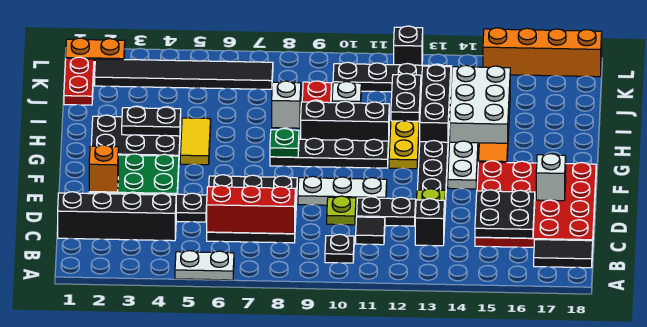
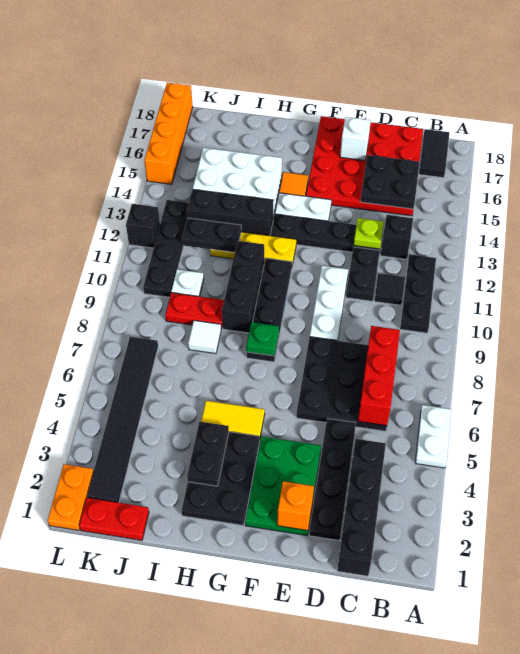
black plate B10 level 1 -> black plate B10:B12 level 1
lime plate D10 level 1 -> none
white brick I8 level 1 -> white tile I8 level 1

